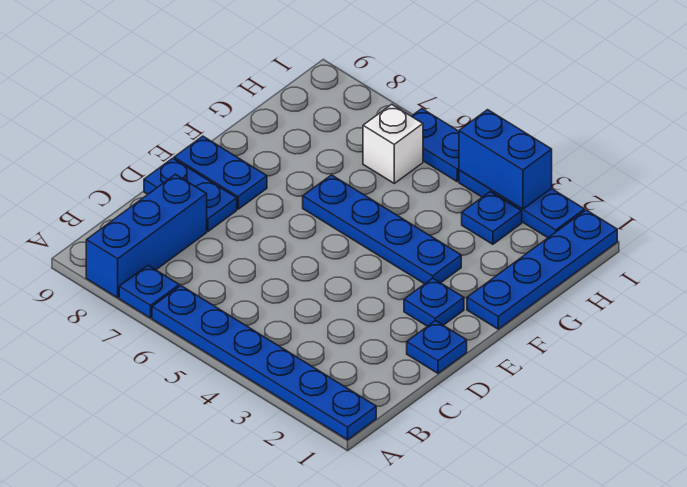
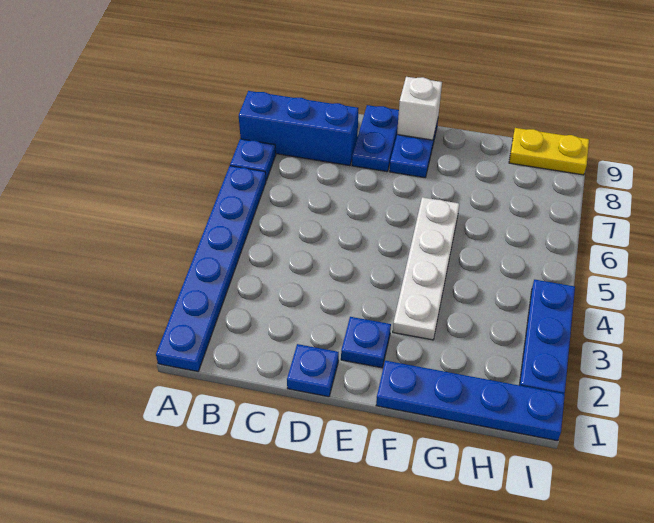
blue plate F3:F6 level 1 -> white plate F3:F6 level 1
blue plate H3 level 1 -> none
white brick H6 level 1 -> white brick E9 level 2
none -> yellow plate H9:I9 level 1
blue brick I3:I4 level 2 -> none
blue plate I5:I6 level 1 -> none

